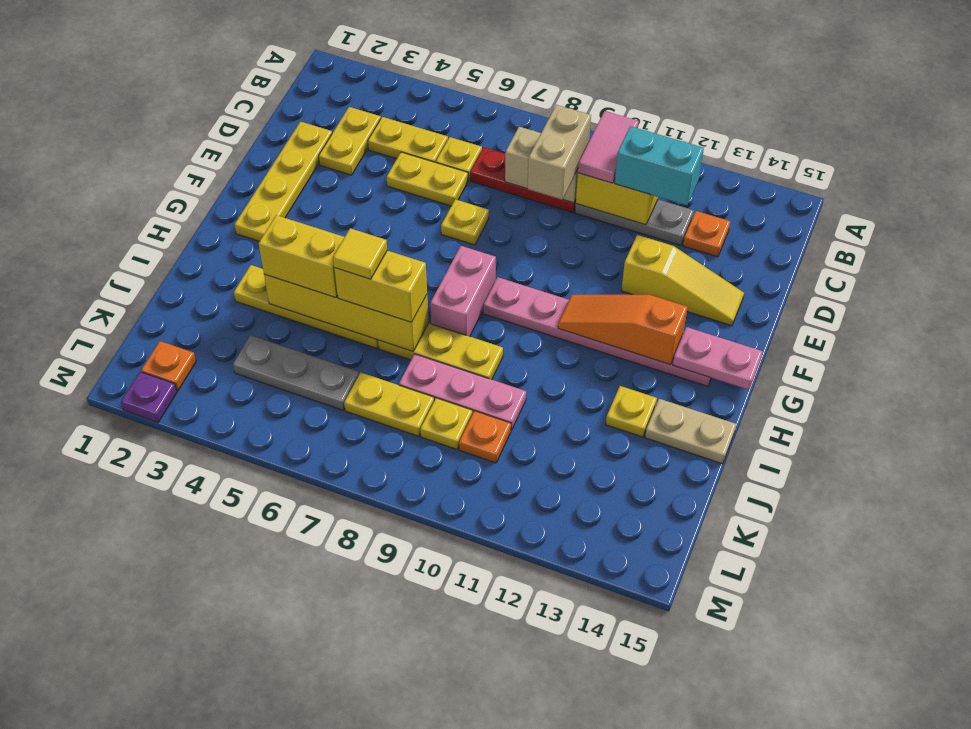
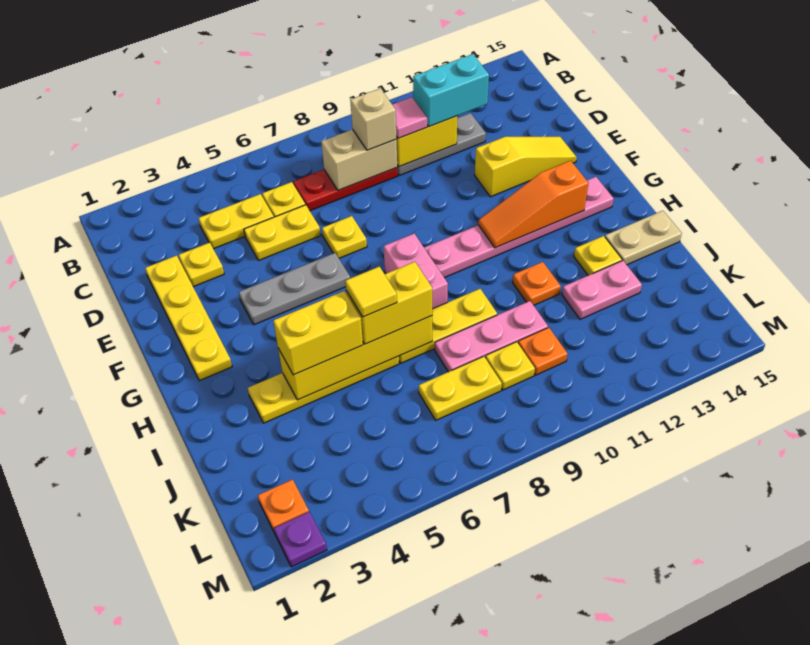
pink tile B10:C10 level 3 -> pink tile C10 level 3
yellow plate C3:D3 level 1 -> yellow plate D3 level 1
tan brick C9:D9 level 3 -> tan brick C9 level 3
orange plate C13 level 1 -> orange plate I11 level 1
pink plate G14:G15 level 2 -> pink plate J12:J13 level 1
grey plate K4:K6 level 1 -> grey plate F4:F6 level 1

